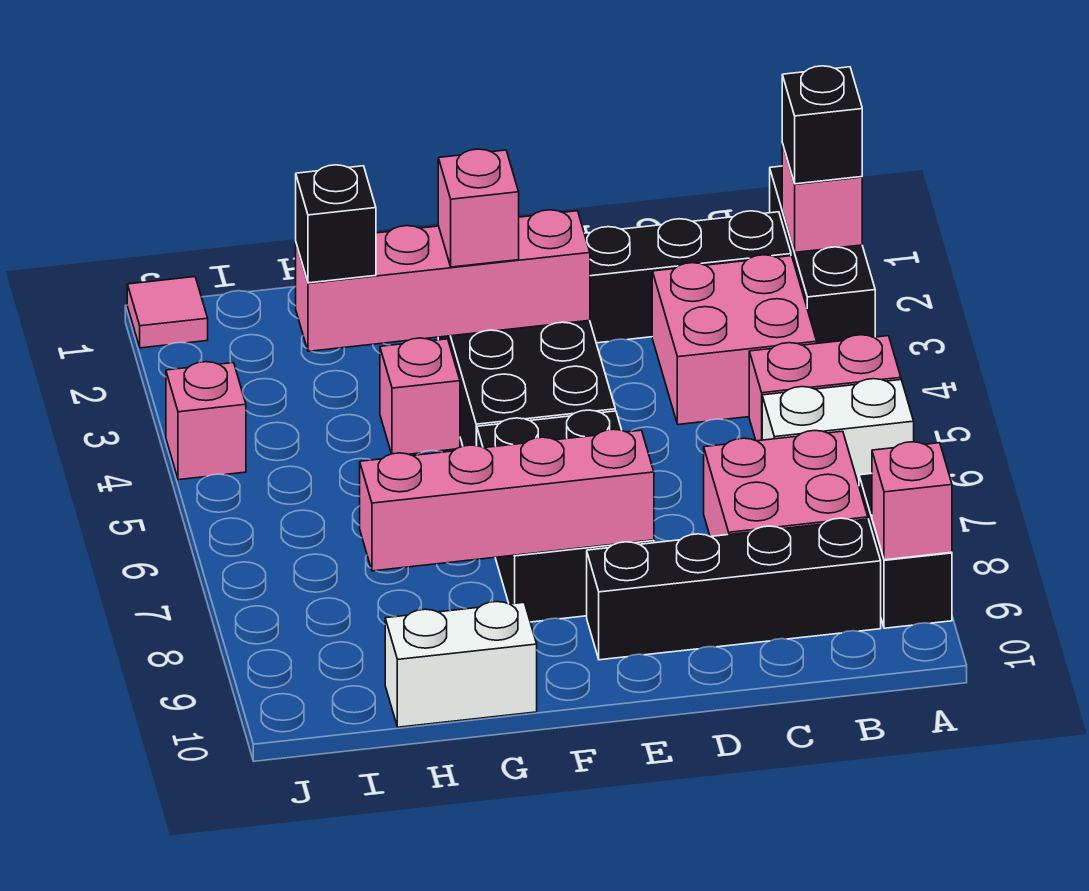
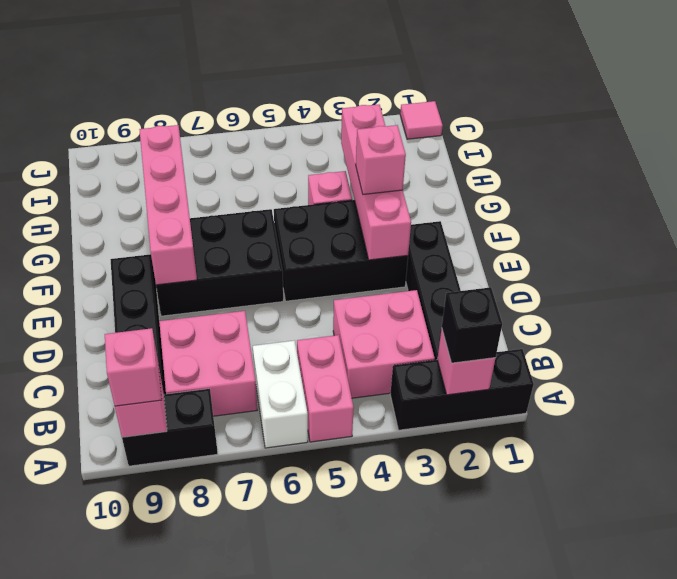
white brick G10:H10 level 1 -> none
black brick H3 level 3 -> none
pink brick J4 level 1 -> pink brick A9 level 3

